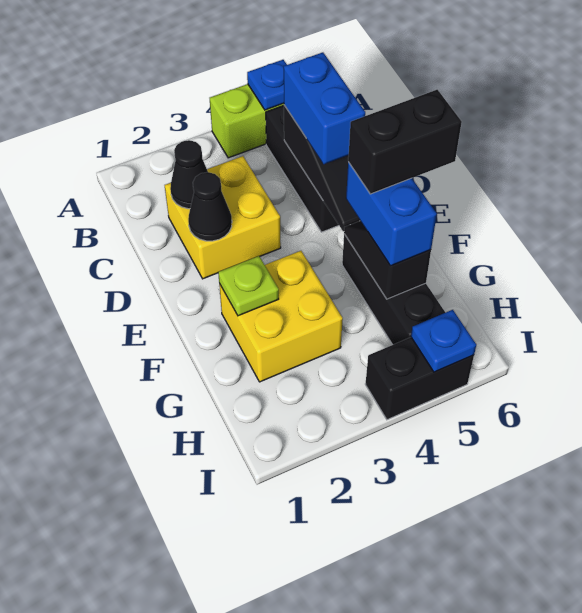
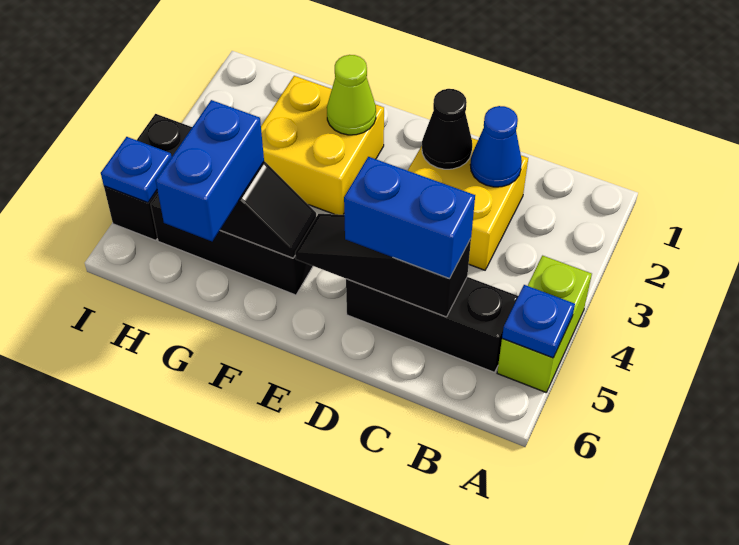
black cone C2 level 2 -> blue cone C2 level 2
lime plate F2 level 2 -> lime cone F2 level 2
blue brick F5:G5 level 3 -> blue brick G5:G6 level 3
black brick F5:F6 level 4 -> none

